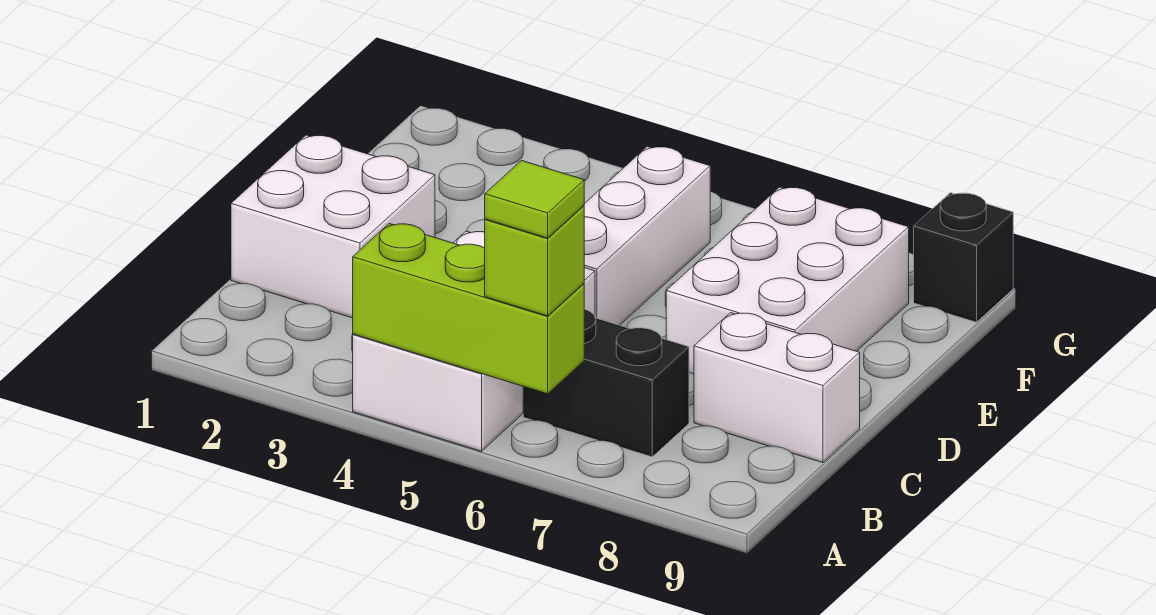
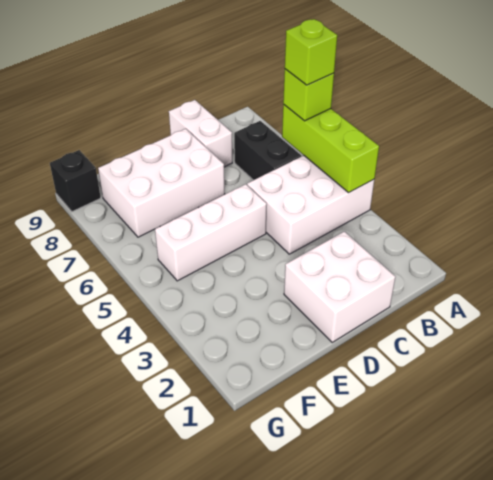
lime tile A6 level 4 -> lime brick A6 level 4

